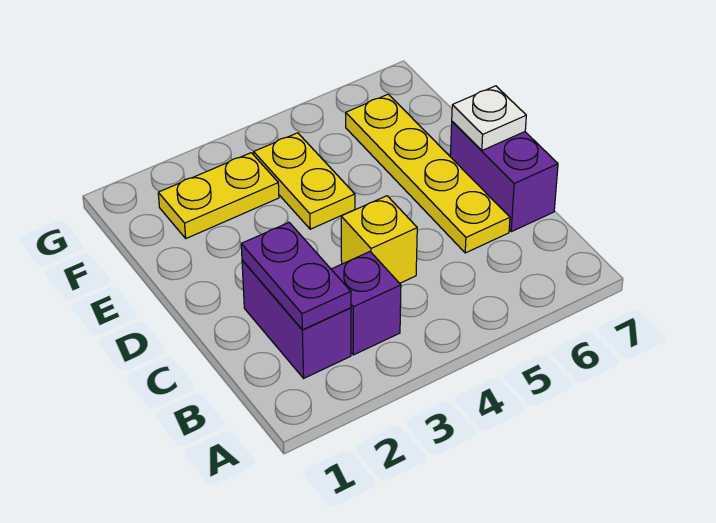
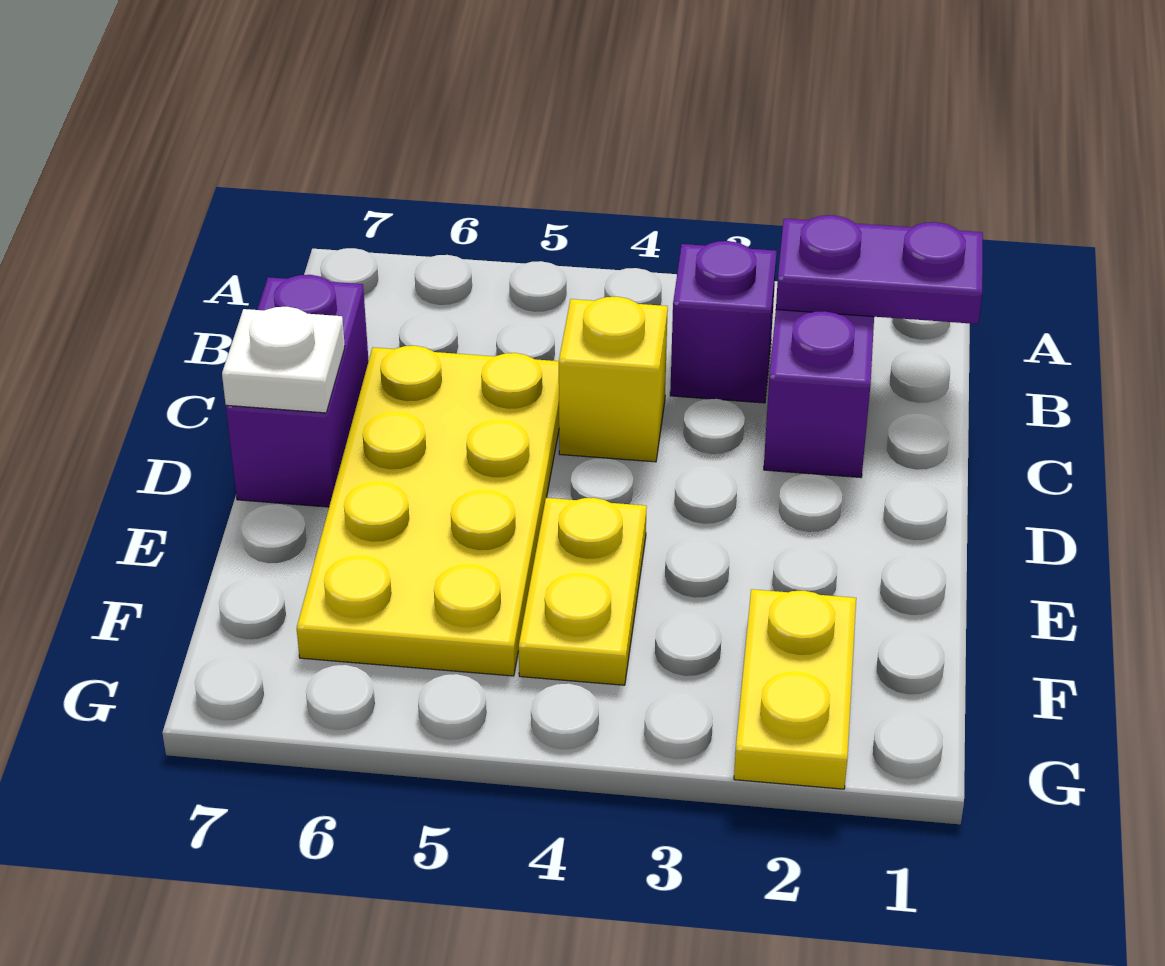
purple plate B2:C2 level 2 -> purple plate B1:B2 level 2
yellow plate C6:F6 level 1 -> yellow plate C5:F6 level 1
yellow plate F2:F3 level 1 -> yellow plate F2:G2 level 1

